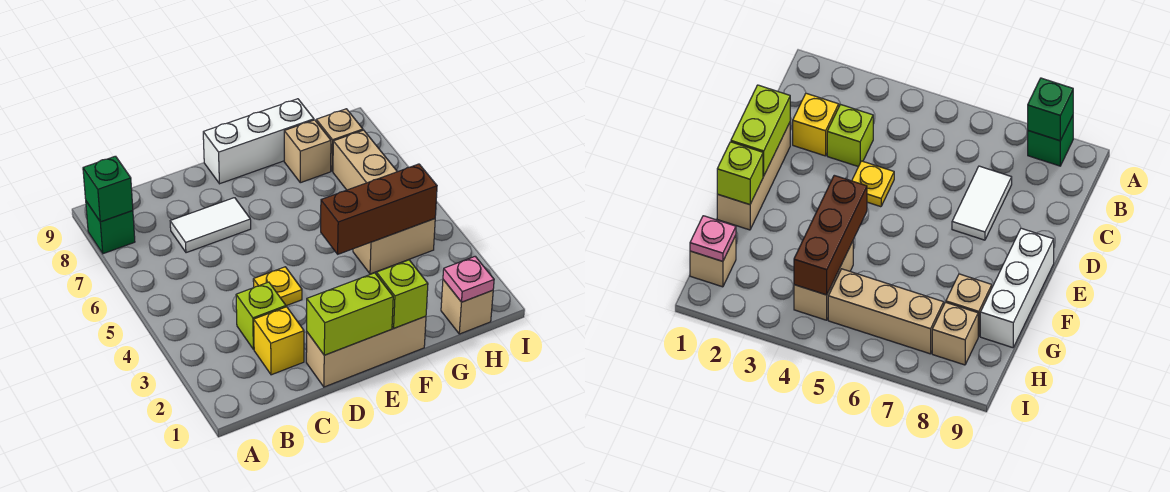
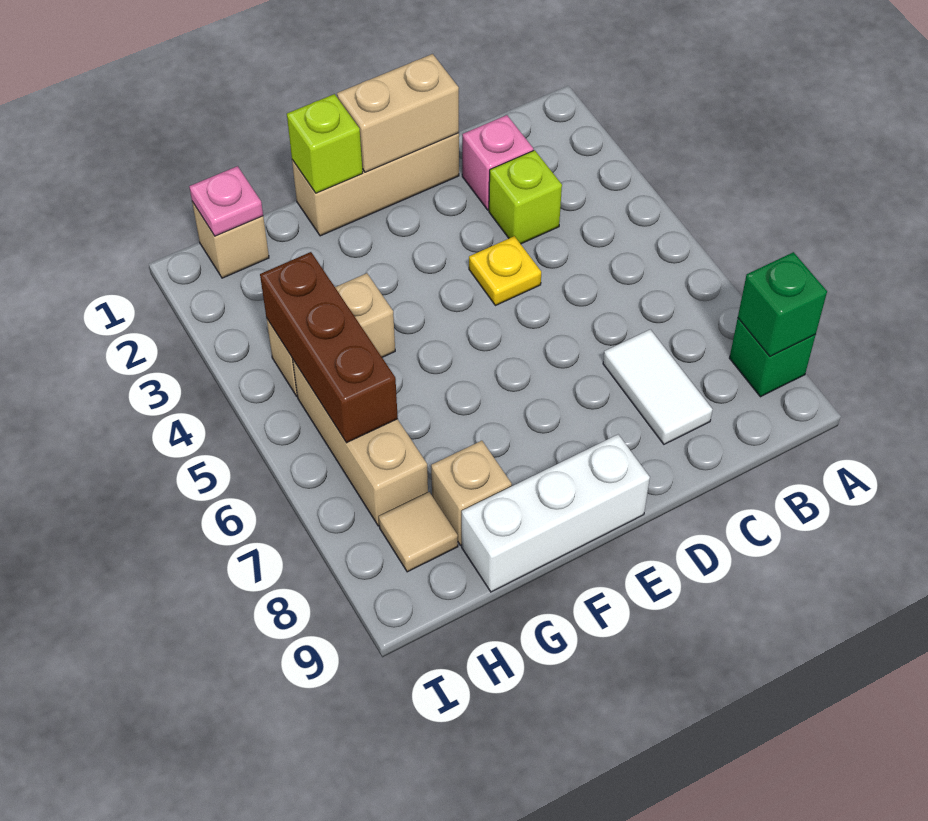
yellow brick C2 level 1 -> pink brick C2 level 1
white tile C7:D7 level 1 -> white tile C7:C8 level 1
lime brick D1:E1 level 2 -> tan brick D1:E1 level 2
brown brick F4:H4 level 2 -> brown brick H4:H6 level 2
tan brick H8 level 1 -> tan tile H8 level 1

